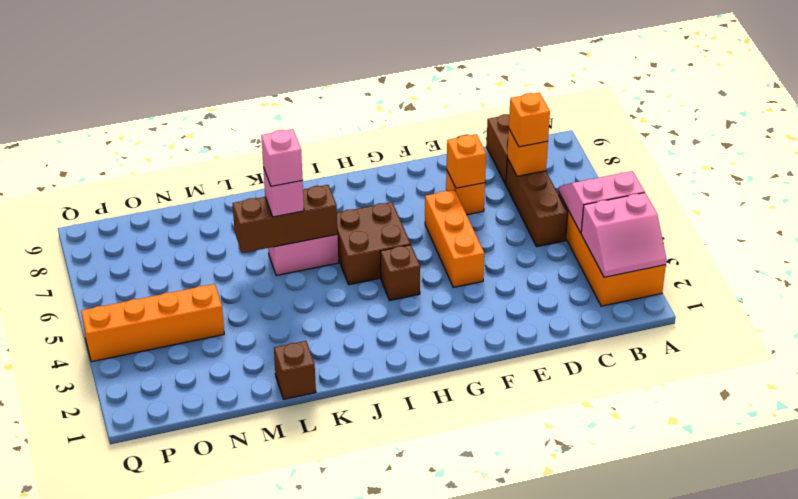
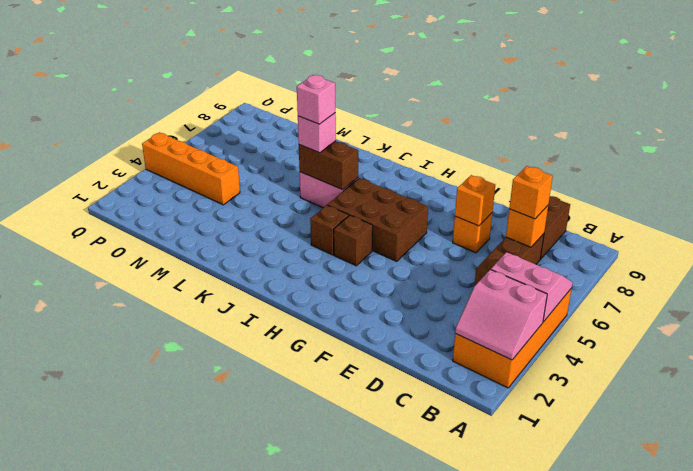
orange brick F4:F6 level 1 -> none
brown brick H5:I6 level 1 -> brown brick G5:I6 level 1
brown brick J6:L6 level 2 -> brown brick J6:K6 level 2
brown brick L1 level 1 -> brown brick I4 level 1

